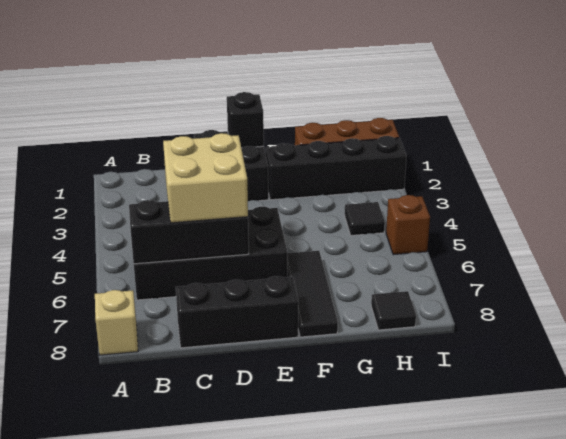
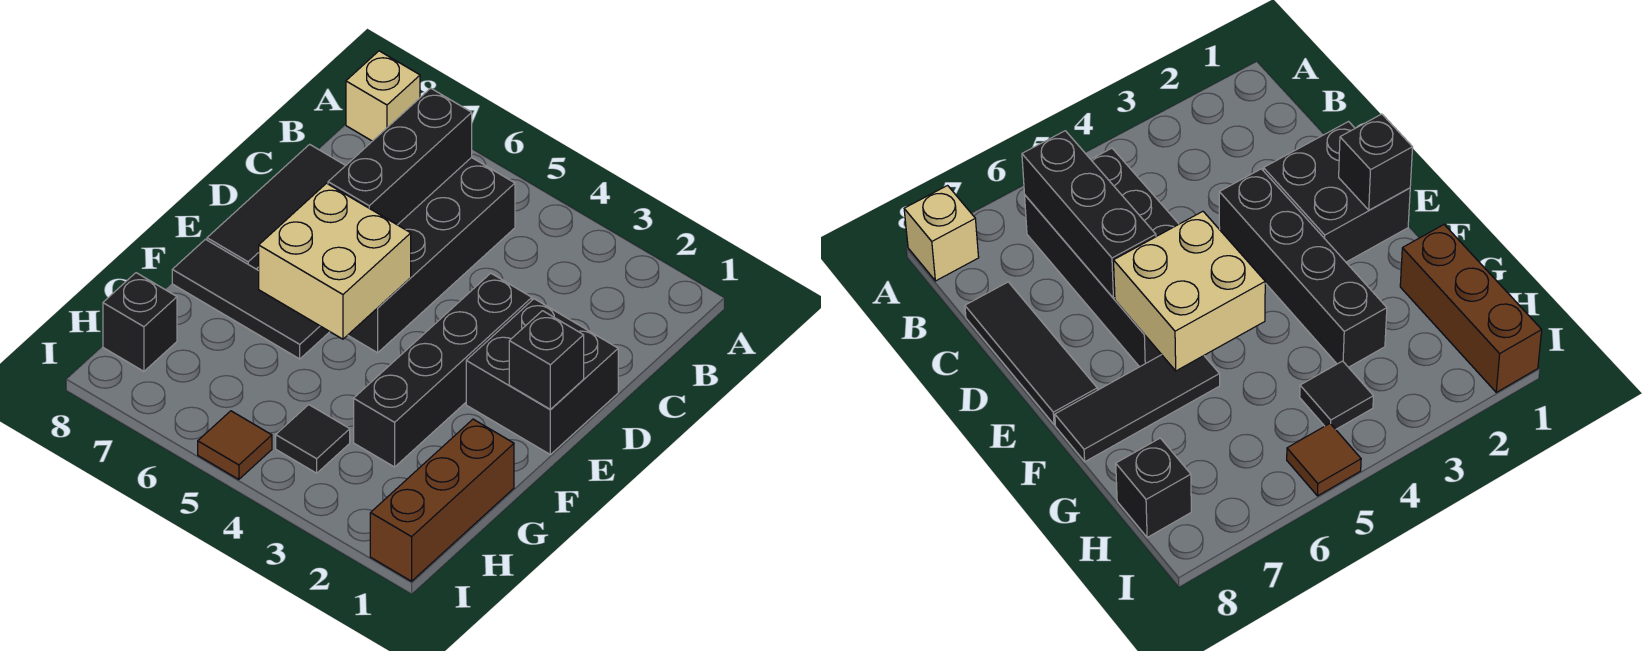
tan brick C5:D6 level 3 -> tan brick E5:F6 level 2
black brick C8:E8 level 1 -> black tile C8:E8 level 1
black brick F2:I2 level 1 -> black brick D3:G3 level 1
black tile H8 level 1 -> black brick H8 level 1
brown brick I5 level 1 -> brown tile I5 level 1

